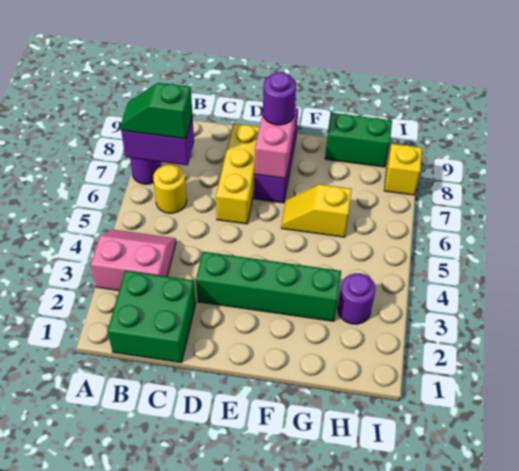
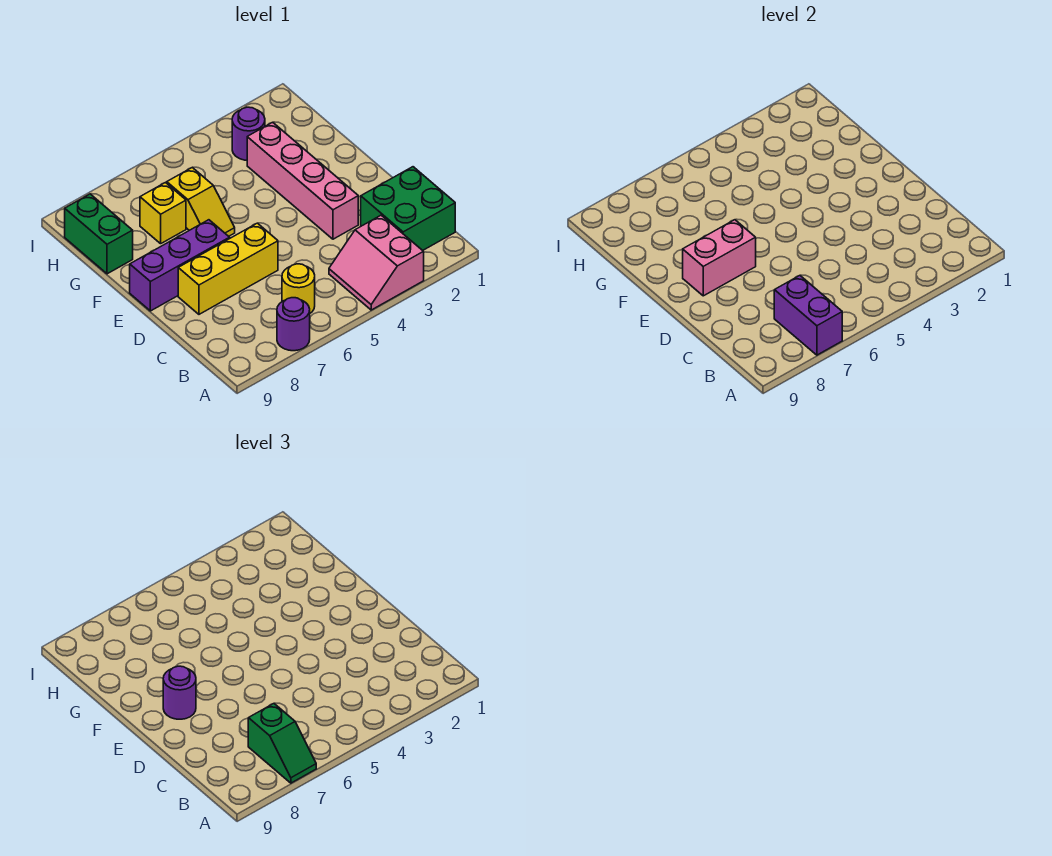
green brick D3:G3 level 1 -> pink brick D3:G3 level 1
yellow brick I8 level 1 -> yellow brick G7 level 1

